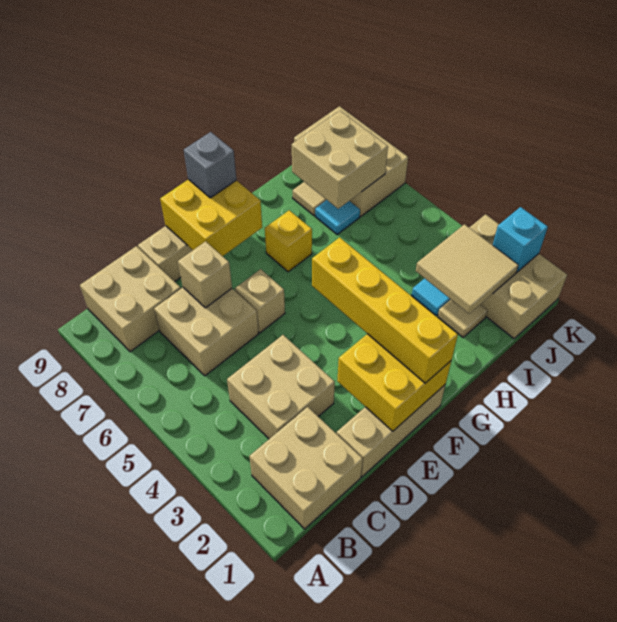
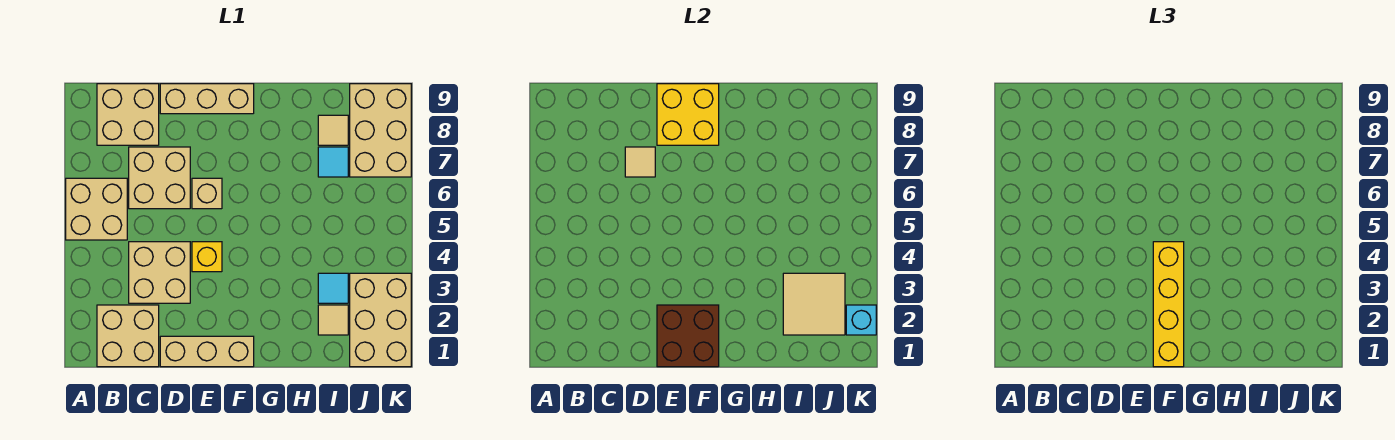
tan brick D7 level 2 -> tan tile D7 level 2
yellow brick E1:F2 level 2 -> brown brick E1:F2 level 2
grey brick F9 level 3 -> none
yellow brick G7 level 1 -> yellow brick E4 level 1
tan brick I7:J8 level 2 -> tan brick A5:B6 level 1

